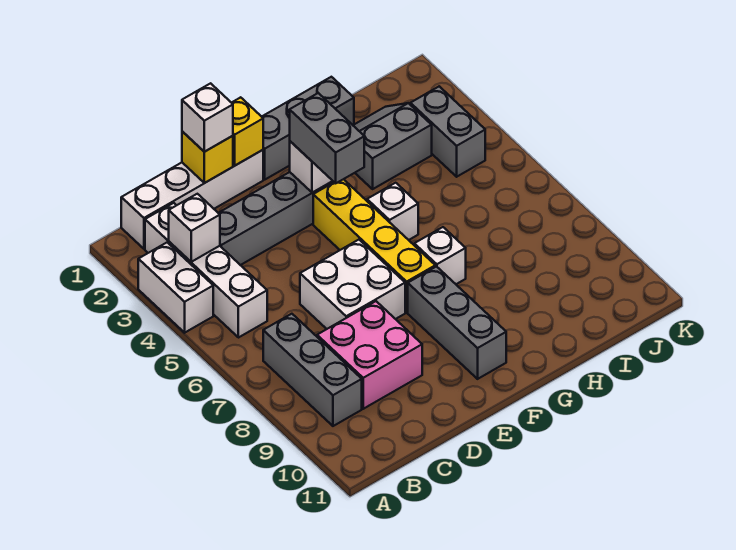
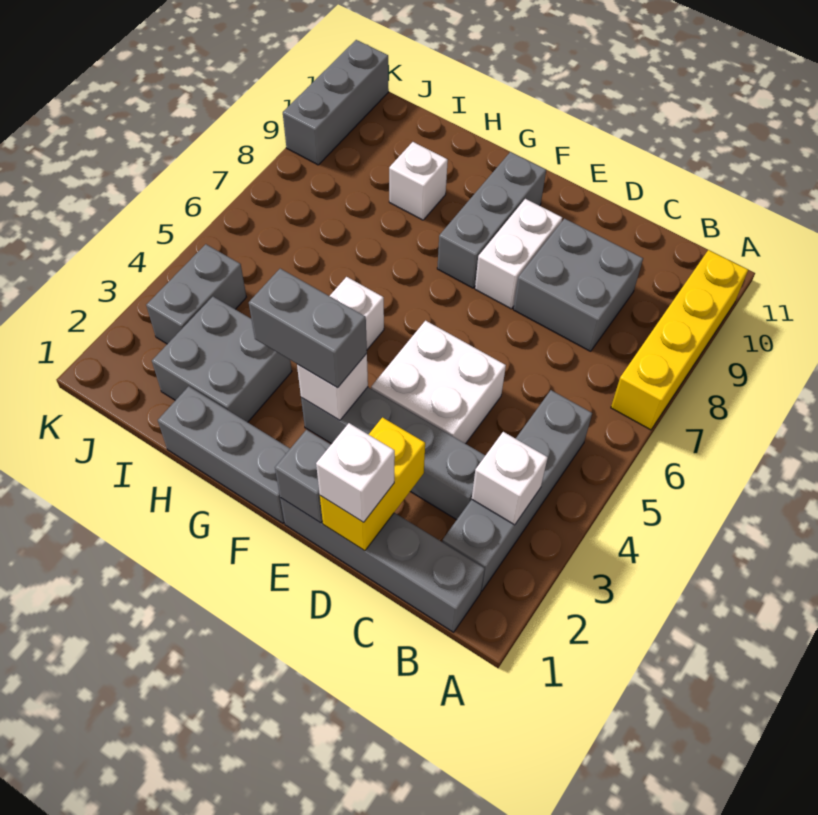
white brick A3:A4 level 1 -> white brick E8:E9 level 1
white brick B1:E1 level 1 -> grey brick B1:E1 level 1
white brick B2:B5 level 1 -> grey brick B2:B5 level 1
grey brick B7:B9 level 1 -> grey brick K9:K11 level 1
pink brick C8:D9 level 1 -> grey brick C8:D9 level 1
yellow brick D1 level 2 -> yellow brick D1:D2 level 2
white brick D6:E7 level 1 -> white brick D4:E5 level 1
yellow brick E1 level 2 -> grey brick E1 level 2
grey brick F3:F4 level 3 -> grey brick F3:G3 level 3
yellow brick F4:F7 level 1 -> yellow brick A7:A10 level 1
white brick G7 level 1 -> white brick H9 level 1
grey slope H2:I3 level 1 top 3 -> grey brick H2:I3 level 1

